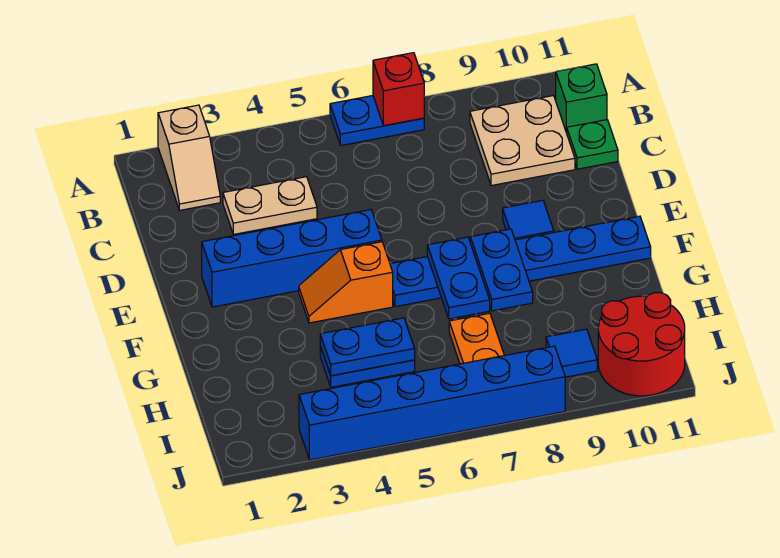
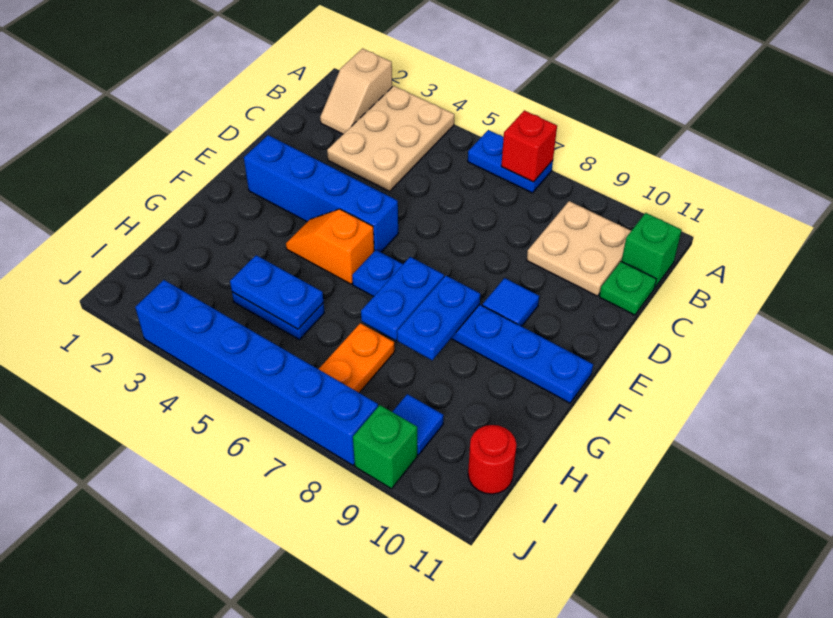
tan plate C3:C4 level 1 -> tan plate A3:C4 level 1
red round brick I10:J11 level 1 -> red round brick I11 level 1
none -> green brick J9 level 1

